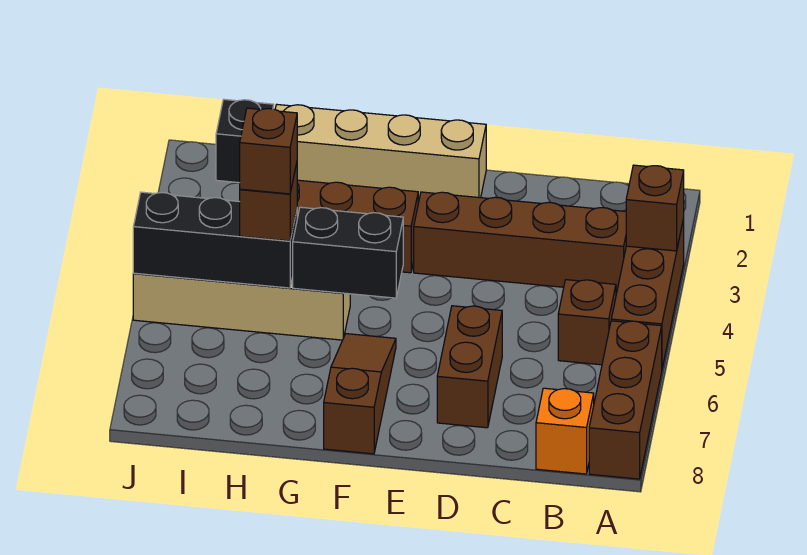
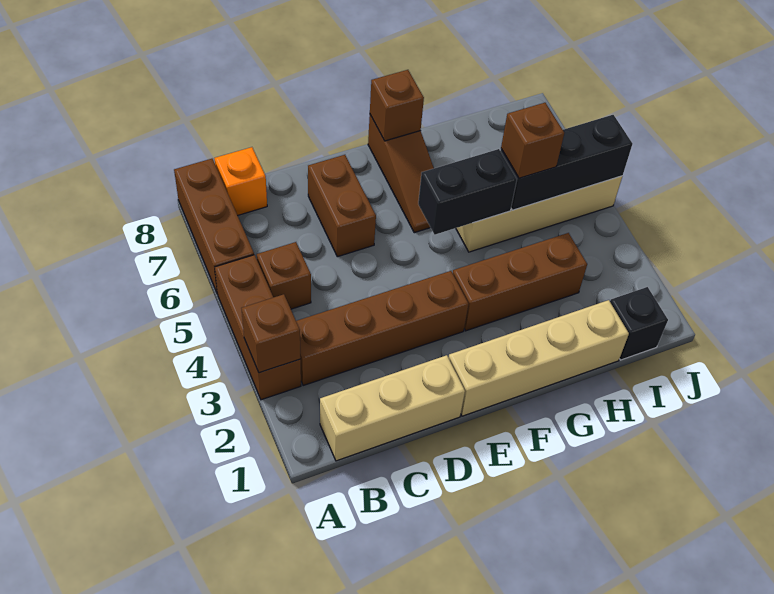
none -> tan brick B1:D1 level 1
brown brick H5 level 4 -> brown brick F8 level 2

